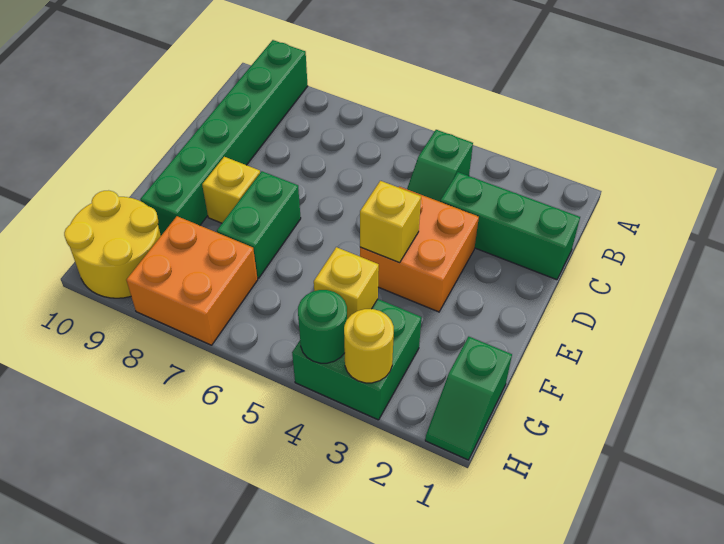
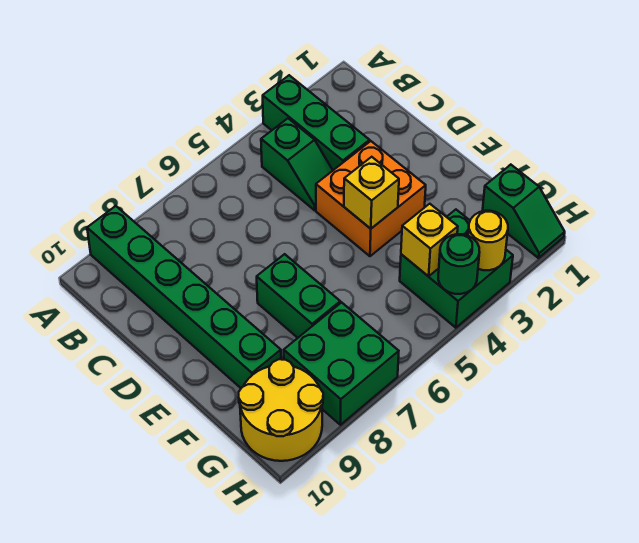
green brick C1:C3 level 1 -> green brick A3:C3 level 1
yellow brick E8 level 1 -> none
orange brick G7:H8 level 1 -> green brick G7:H8 level 1

